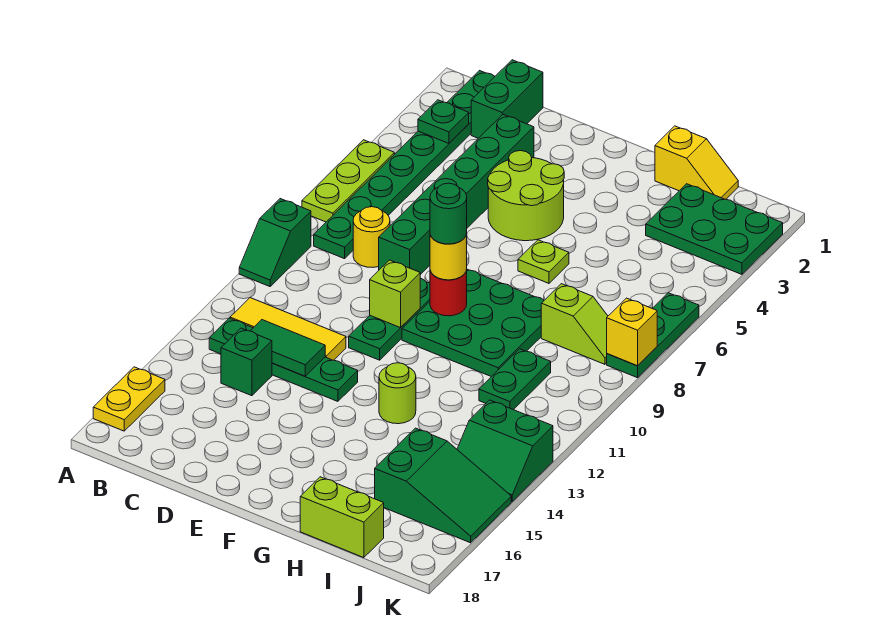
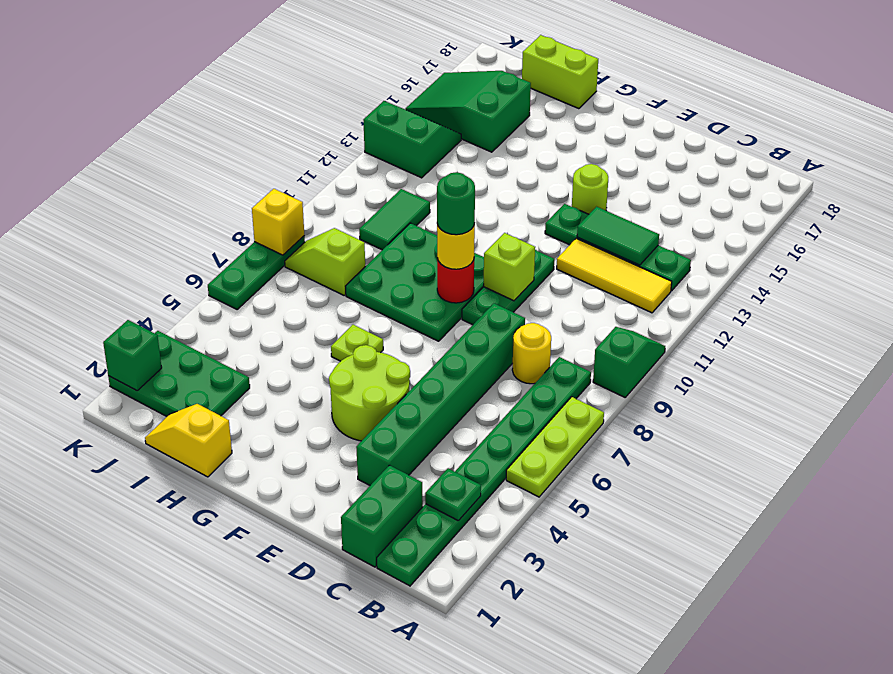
yellow plate A16:A17 level 1 -> none
green brick C14 level 1 -> green brick K2 level 2
lime round brick G13 level 1 -> lime round brick E14 level 1
green plate I10:I11 level 1 -> green tile I10:I11 level 1

